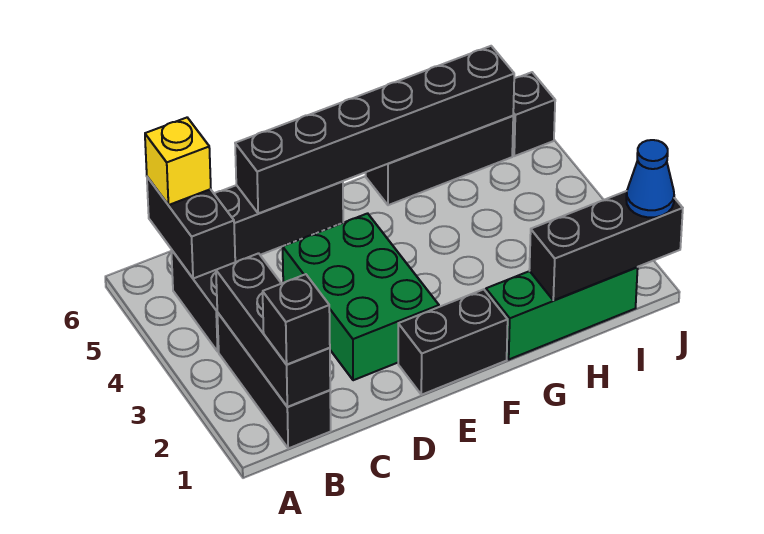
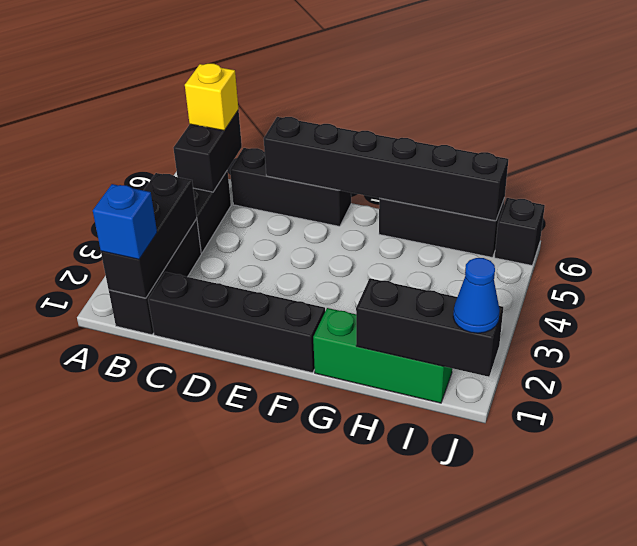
black brick B1 level 3 -> blue brick B1 level 3
green brick D2:E4 level 1 -> none
black brick E1:F1 level 1 -> black brick C1:F1 level 1

